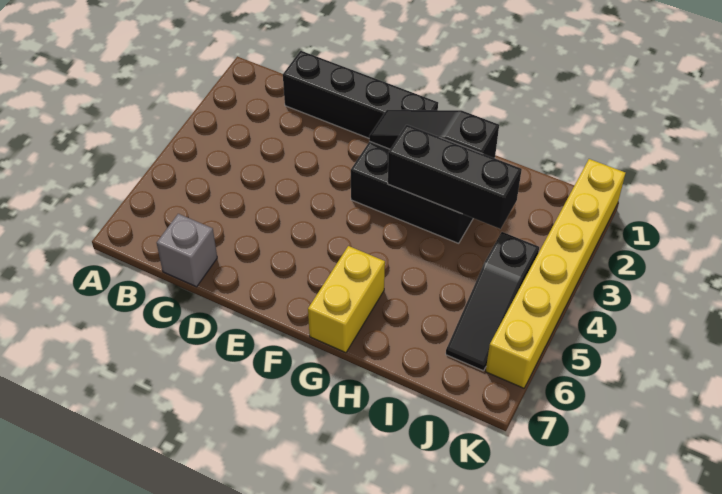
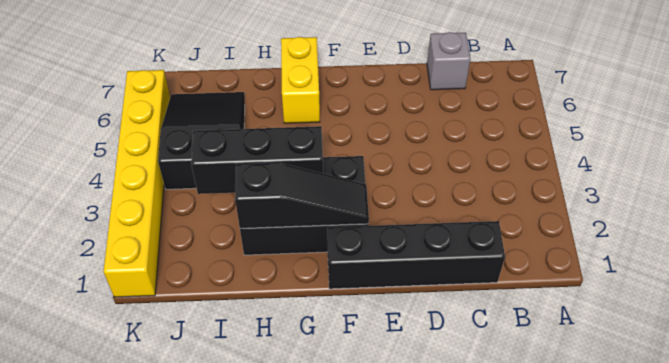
black slope J4:J6 level 1 top 4 -> black slope I4:J6 level 1 top 4

